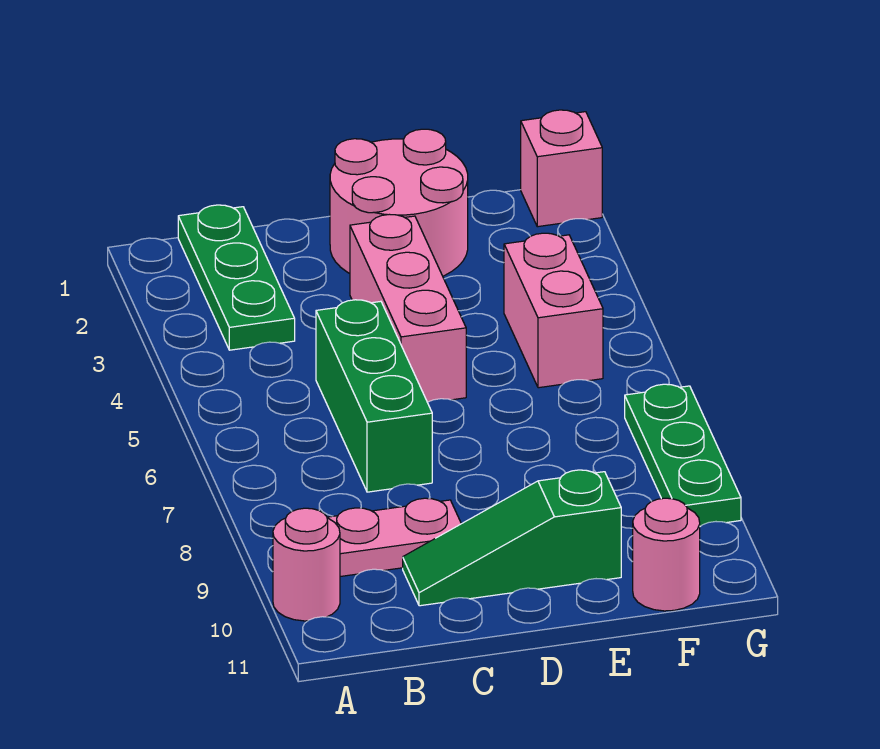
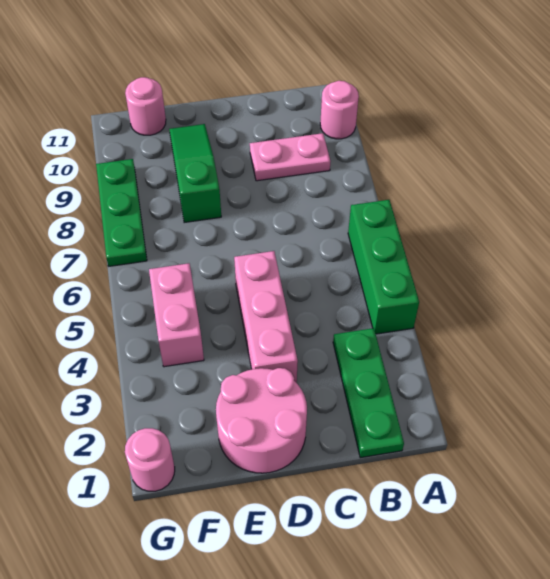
green brick C5:C7 level 1 -> green brick A4:A6 level 1
green slope C10:E10 level 1 top E -> green slope E8:E10 level 1 top 8
pink brick G1 level 1 -> pink round brick G1 level 1

